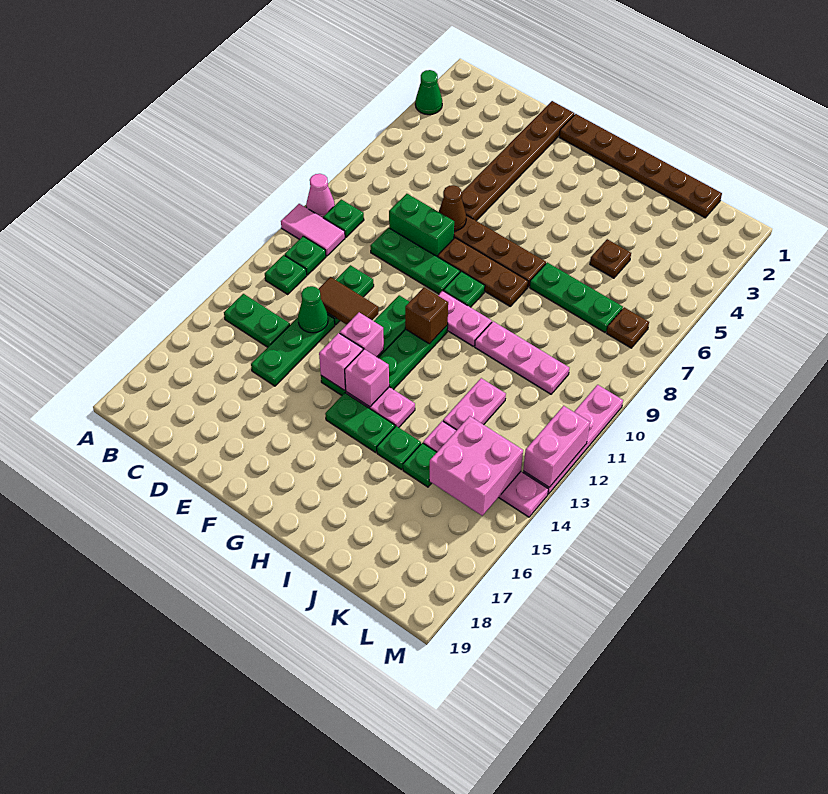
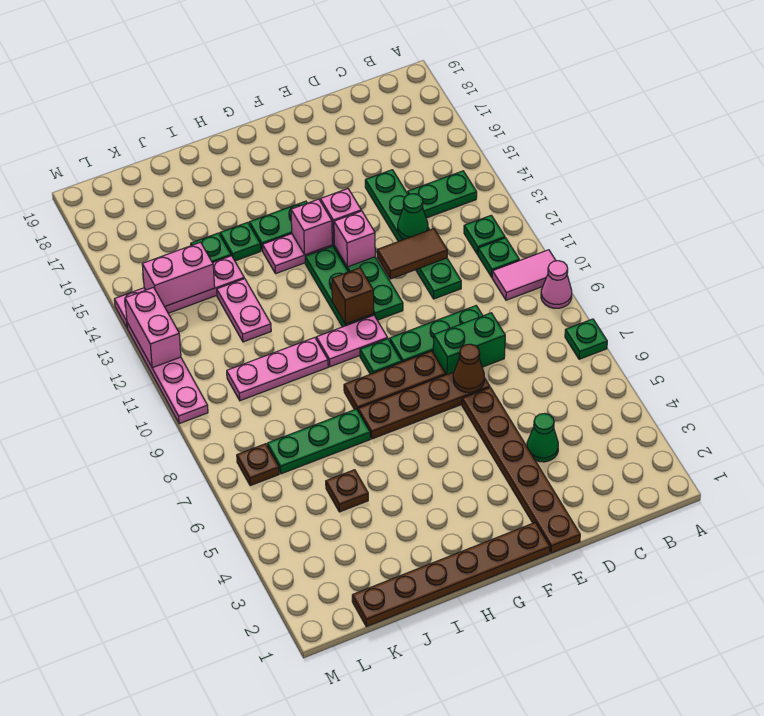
green cone A3 level 1 -> green cone D4 level 1
green plate B9 level 1 -> green plate A7 level 1
pink brick K14:L15 level 2 -> pink brick K14:L14 level 2

